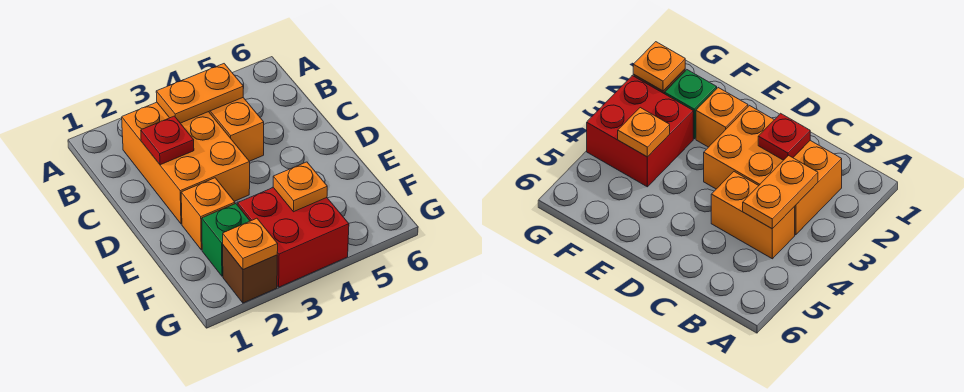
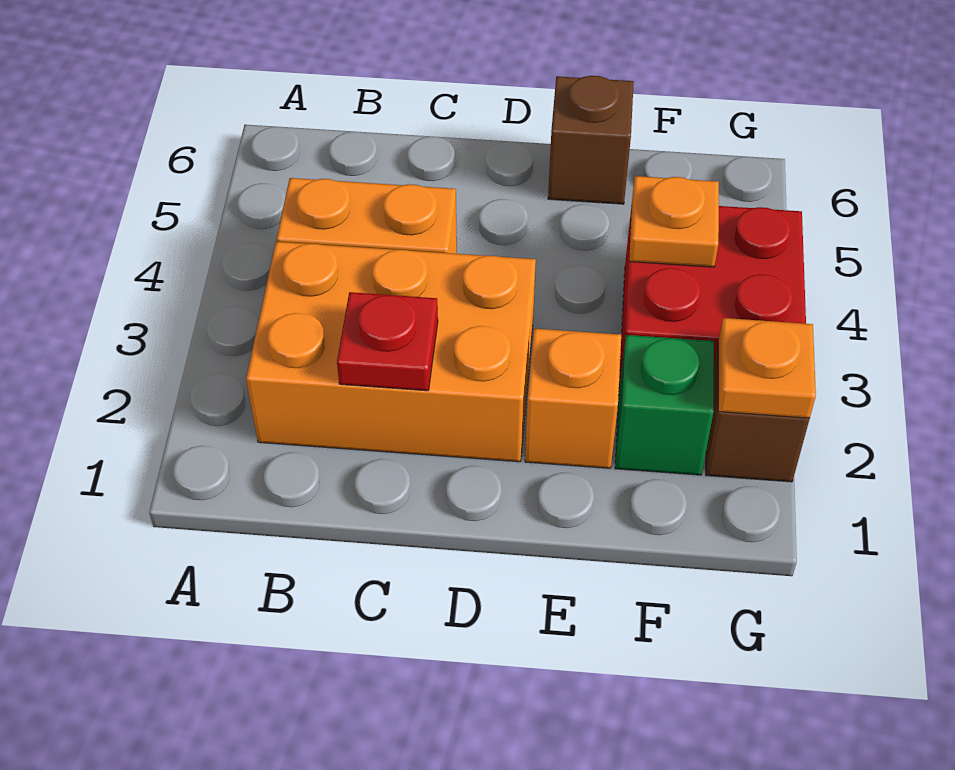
orange plate B3:B4 level 2 -> none
none -> brown brick E6 level 1

